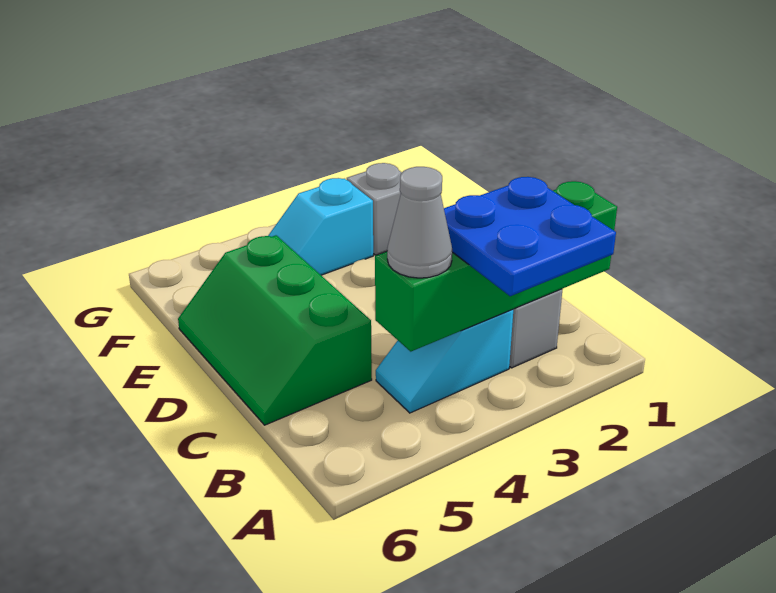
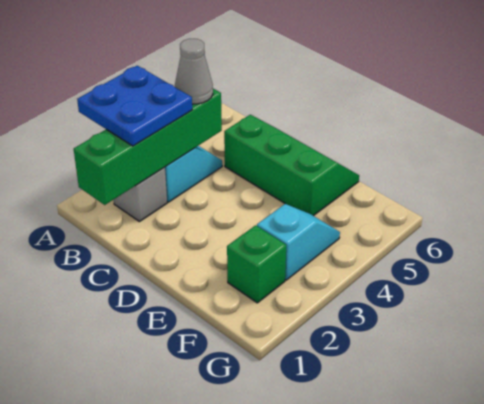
grey brick F2 level 1 -> green brick F2 level 1

